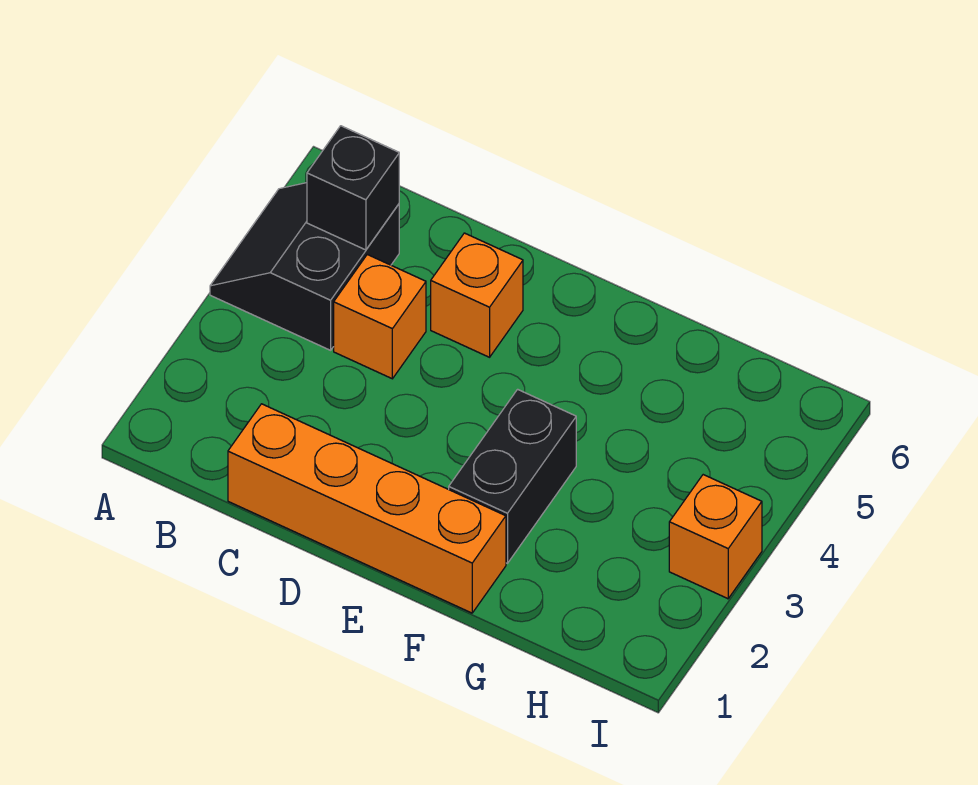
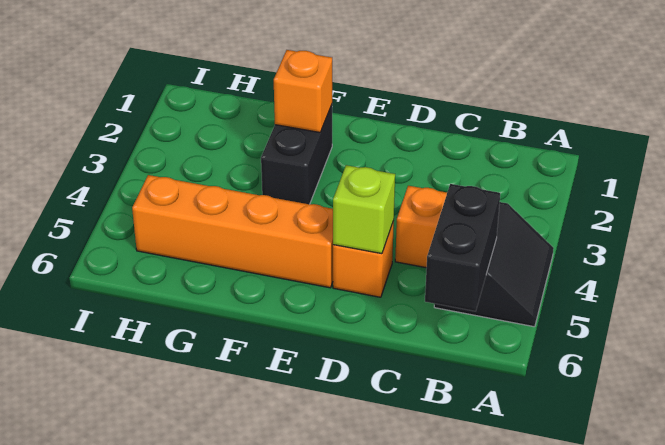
black brick B5 level 2 -> black brick B5:B6 level 2
orange brick C1:F1 level 1 -> orange brick E5:H5 level 1
none -> lime brick D5 level 2
orange brick I3 level 1 -> orange brick F2 level 2

